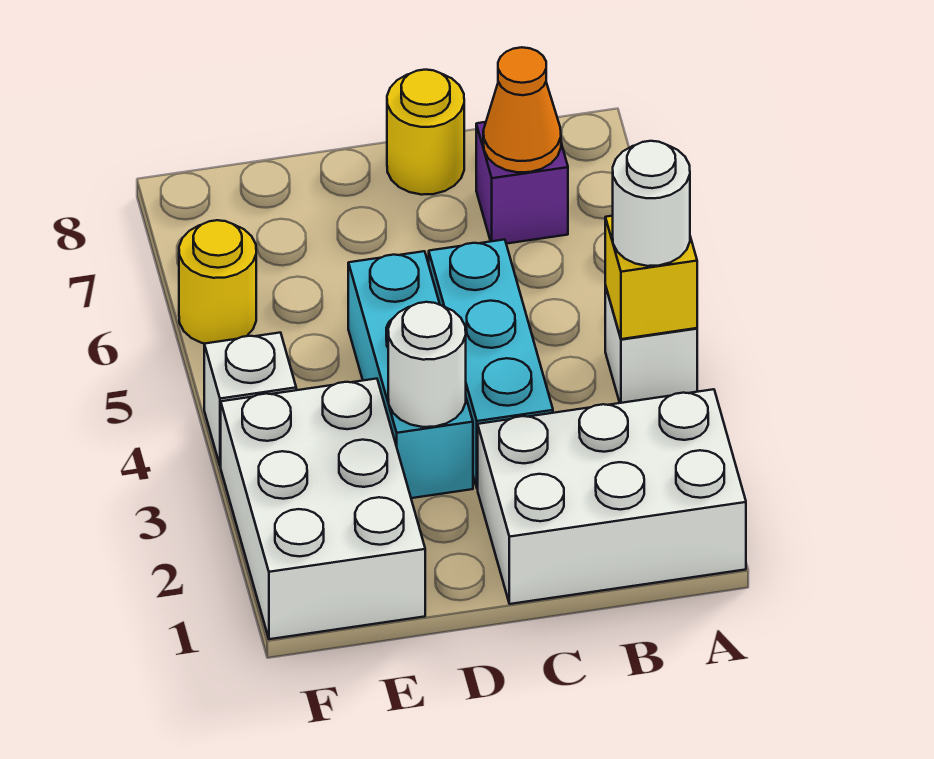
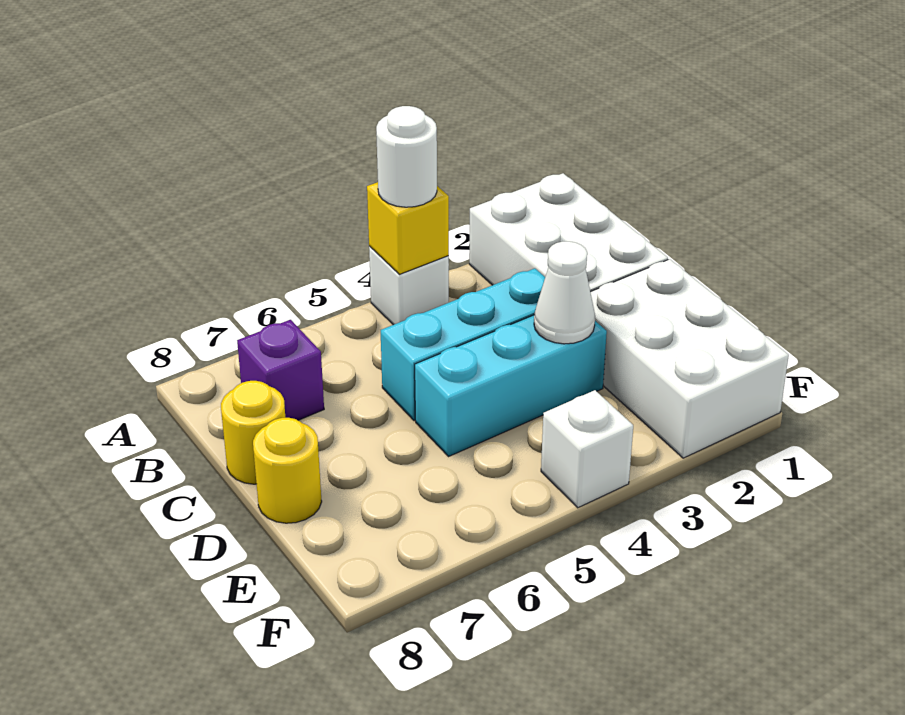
orange cone B7 level 2 -> none
white round brick D3 level 2 -> white cone D3 level 2
white brick E1:F3 level 1 -> white brick D1:F2 level 1
yellow round brick F6 level 1 -> yellow round brick D8 level 1

